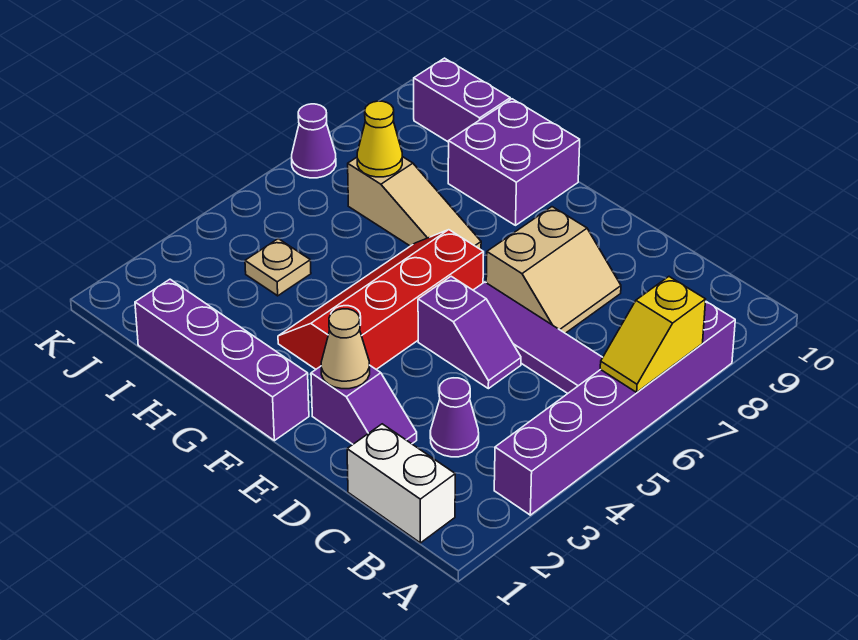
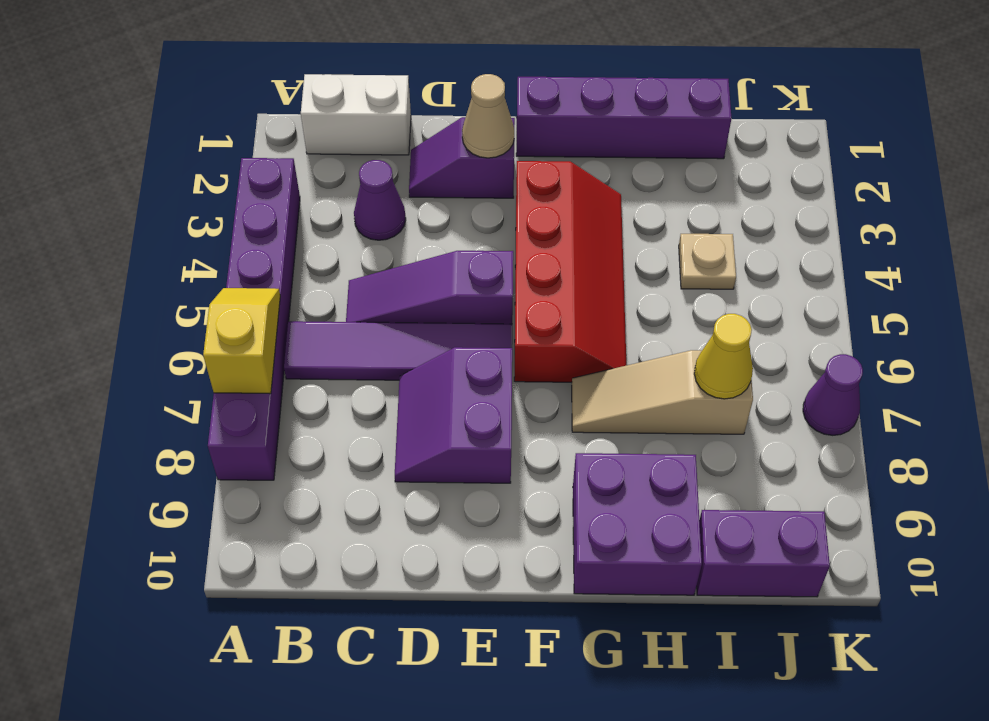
purple slope D5:E5 level 1 top E -> purple slope C5:E5 level 1 top E
tan slope D7:E8 level 1 top E -> purple slope D7:E8 level 1 top E

